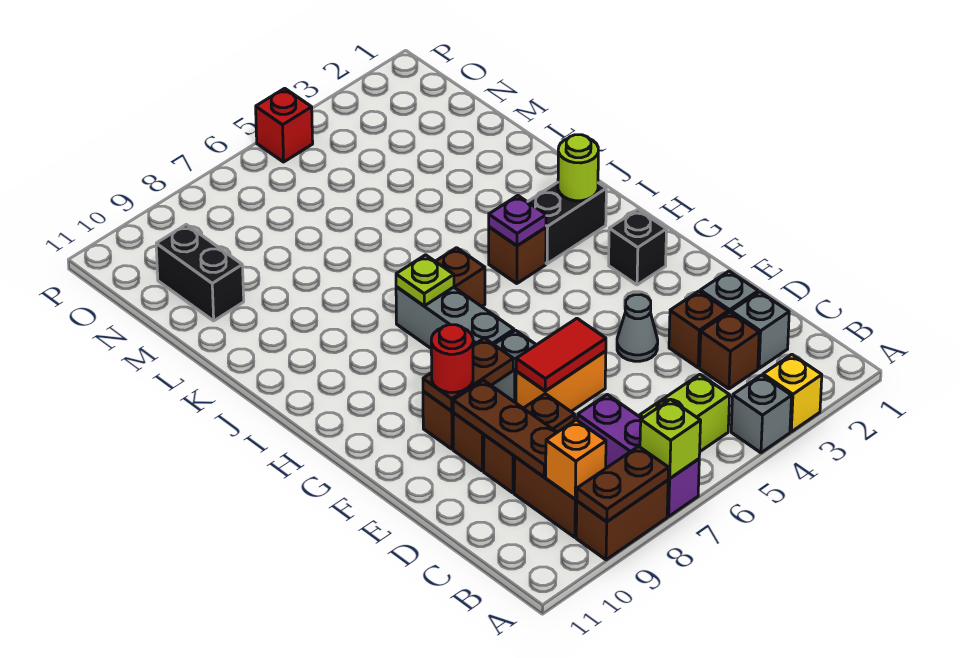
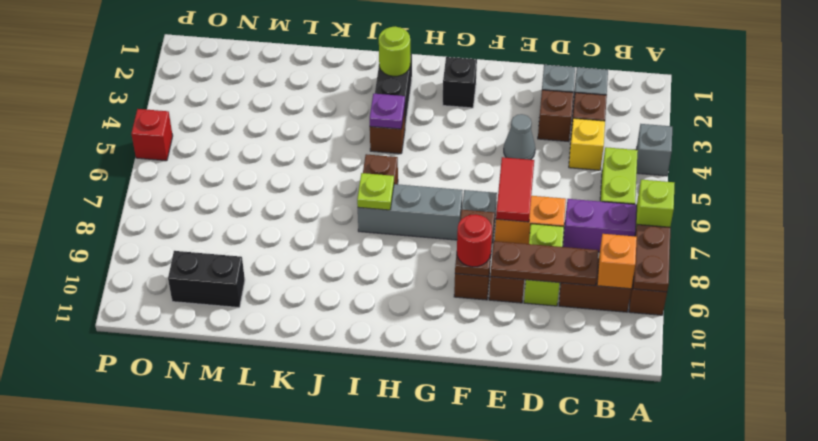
yellow brick A3 level 1 -> yellow brick C4 level 1
brown brick D8:D9 level 1 -> lime brick D8:D9 level 1
orange brick E6:E7 level 1 -> orange brick D7:E7 level 1

